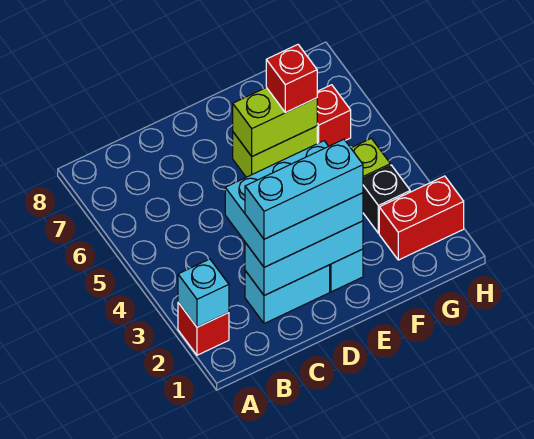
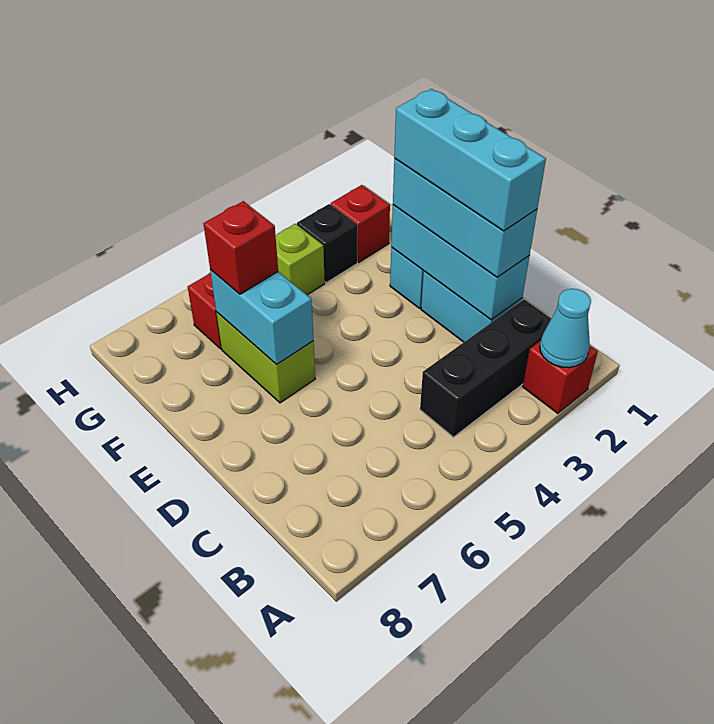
cyan brick A2 level 2 -> cyan cone A2 level 2
none -> black brick B2:B4 level 1
cyan brick C2:E3 level 3 -> cyan brick C2:E2 level 3
lime brick E6:F6 level 2 -> cyan brick E6:F6 level 2
red brick G2:H2 level 1 -> red brick G2 level 1

